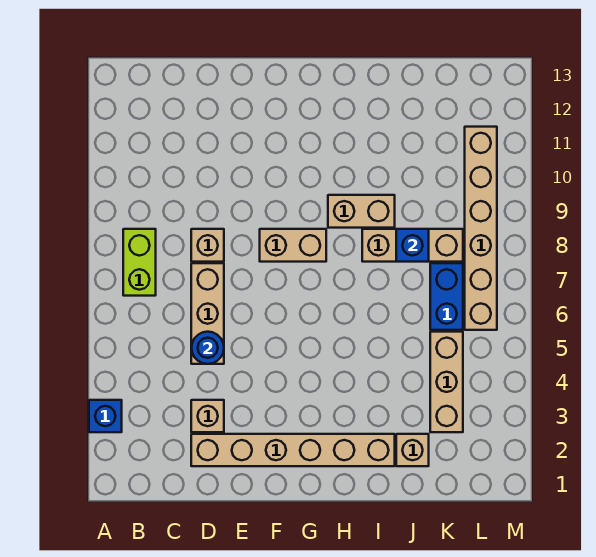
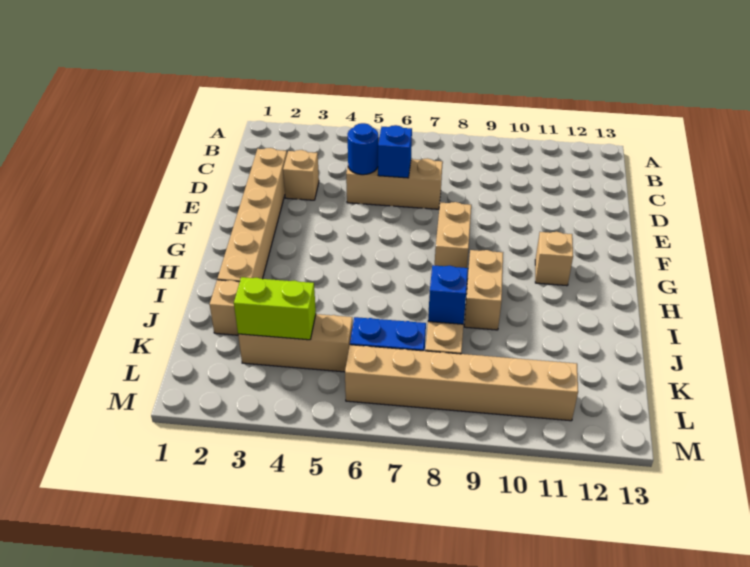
blue brick A3 level 1 -> blue brick D6 level 2
lime brick B7:B8 level 1 -> lime brick K3:K4 level 2
tan brick D8 level 1 -> tan brick G11 level 1

